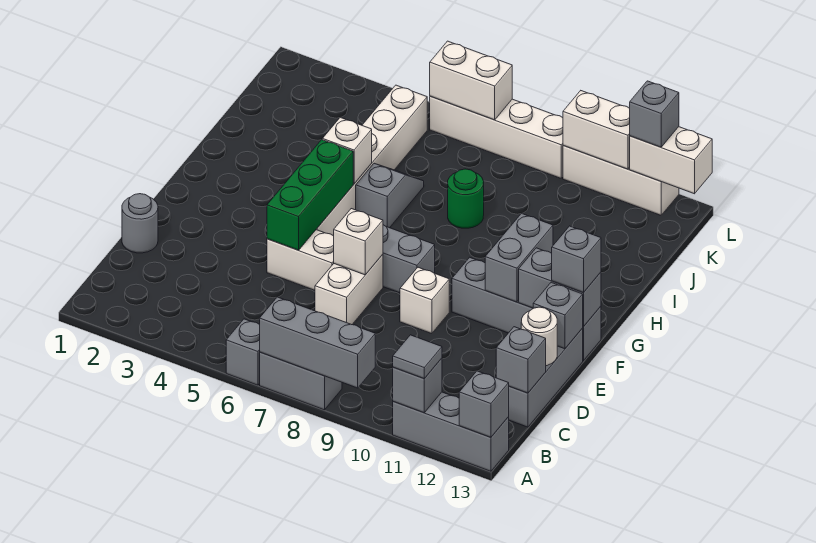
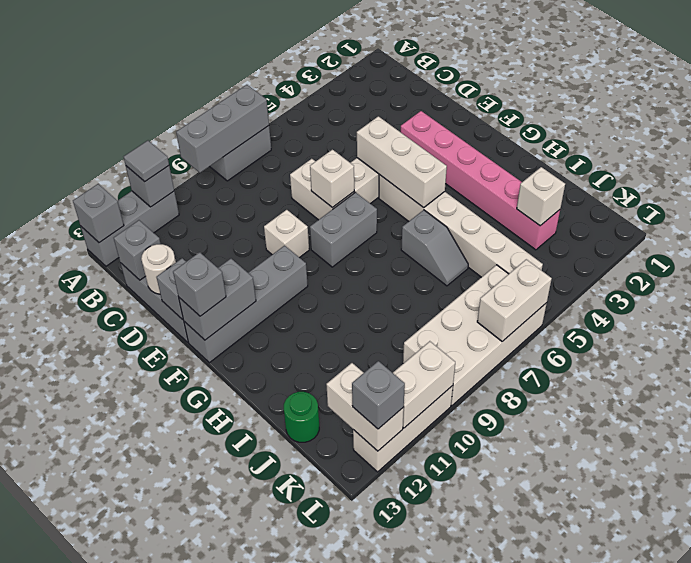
grey brick A6 level 1 -> none
grey round brick D1 level 1 -> none
none -> pink brick E3:J3 level 1
green brick E5:G5 level 2 -> white brick E5:G5 level 2
grey brick F11:G11 level 2 -> none
white brick H5 level 2 -> white brick J3 level 2
green round brick I8 level 1 -> green round brick J13 level 1
white brick L6:L9 level 1 -> white brick K6:L9 level 1
white brick L12:L13 level 2 -> white brick K12:L12 level 2

